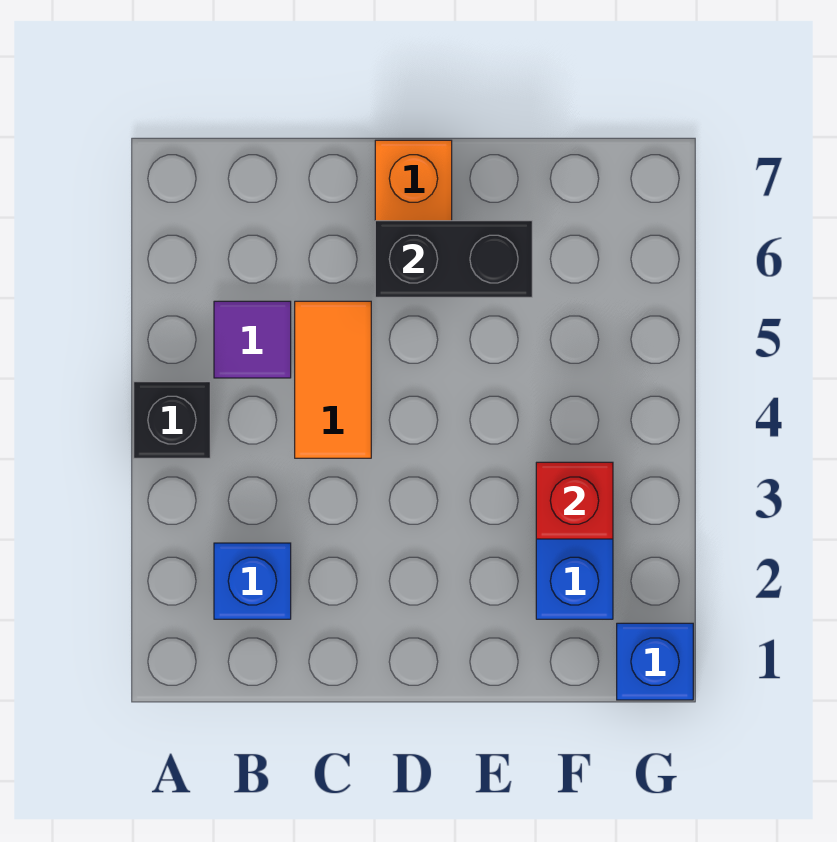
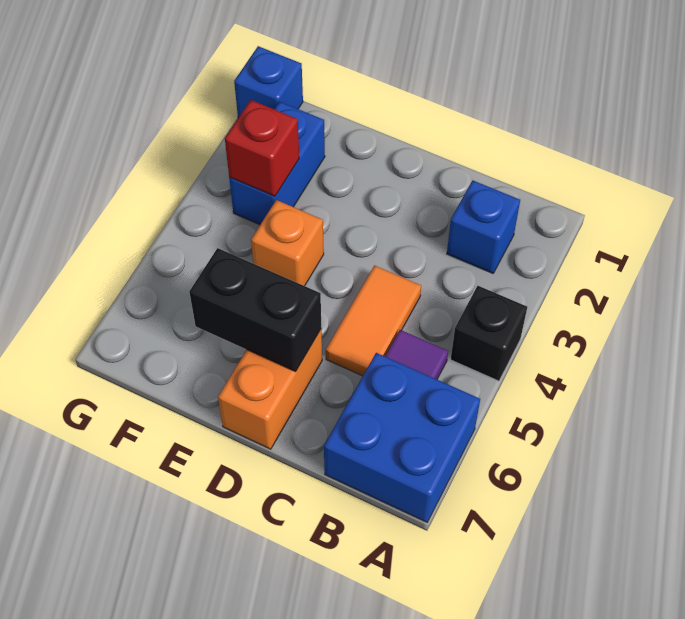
none -> blue brick A6:B7 level 1
none -> orange brick E4 level 1

